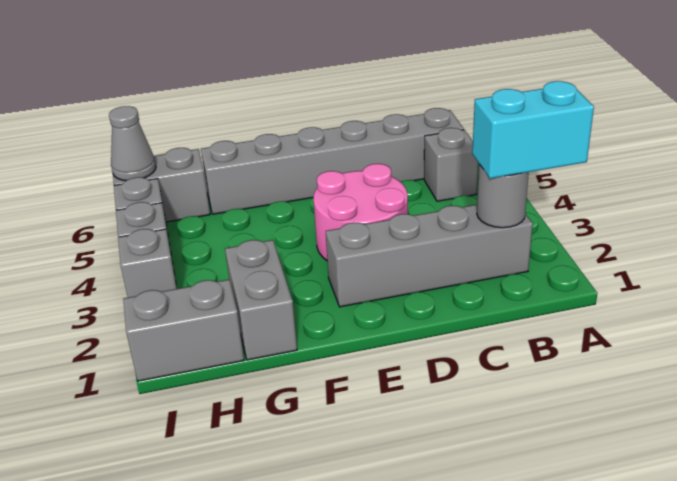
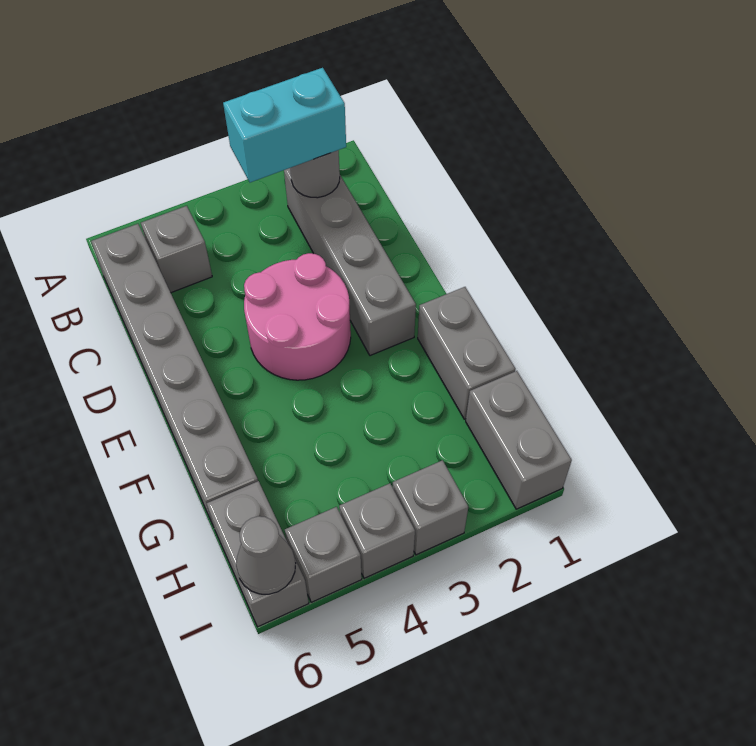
cyan brick A2:B2 level 3 -> cyan brick B2:B3 level 3
grey brick G1:G2 level 1 -> grey brick F1:G1 level 1

